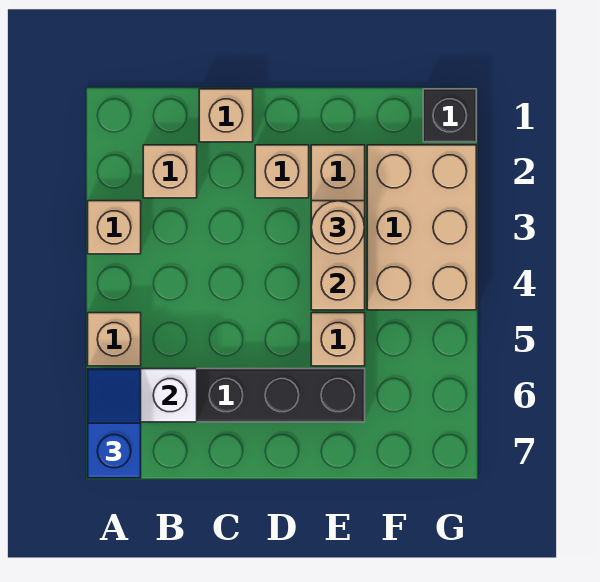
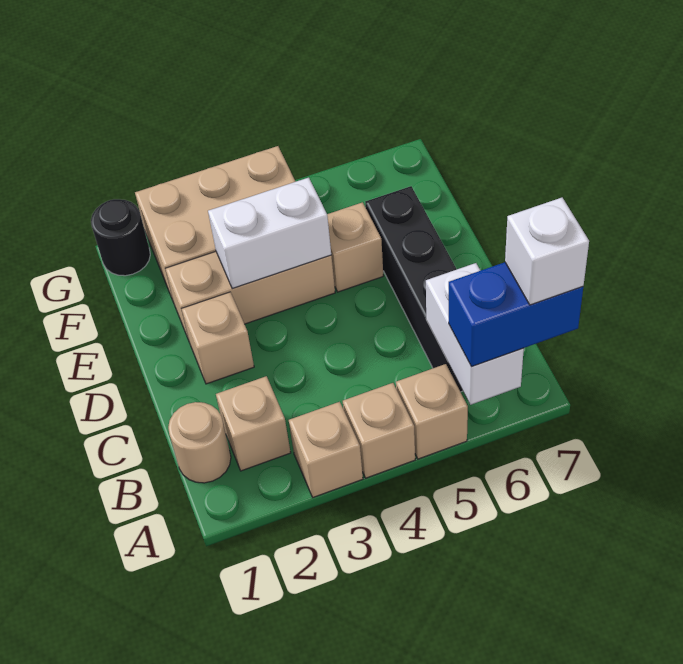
blue slope A6:A7 level 3 top 7 -> blue brick A6:A7 level 3
none -> white brick A7 level 4
tan brick C1 level 1 -> tan brick A4 level 1
tan brick E3:E4 level 2 -> white brick E3:E4 level 2
tan round brick E3 level 3 -> tan round brick B1 level 1
black brick G1 level 1 -> black round brick G1 level 1

